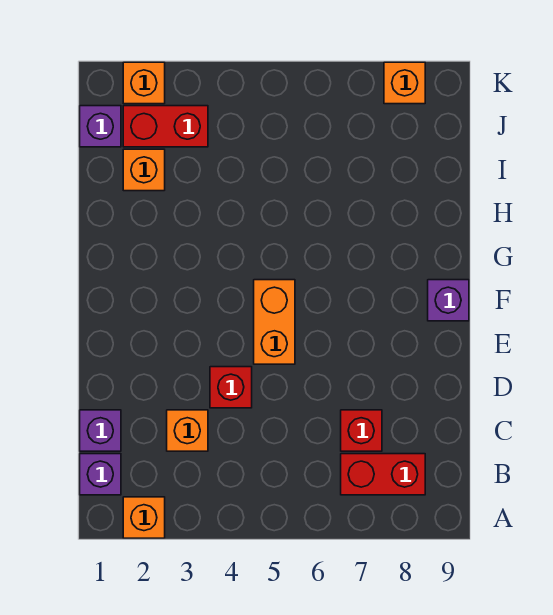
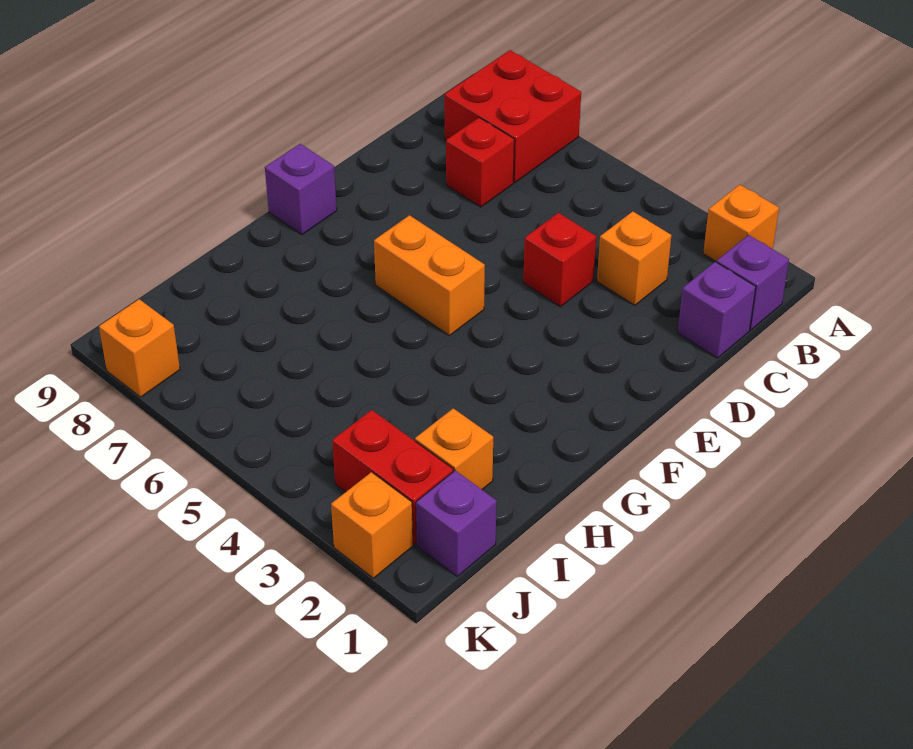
red brick B7:B8 level 1 -> red brick A7:B8 level 1
orange brick E5:F5 level 1 -> orange brick F5:F6 level 1

